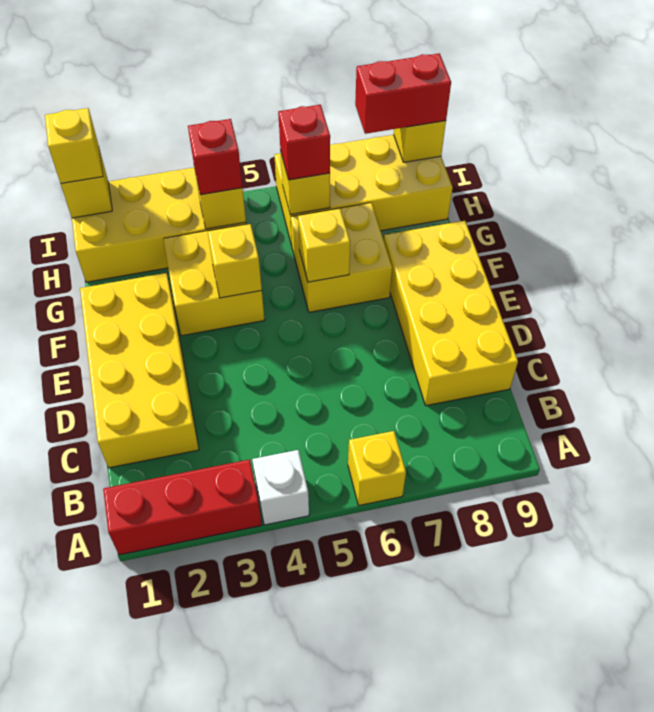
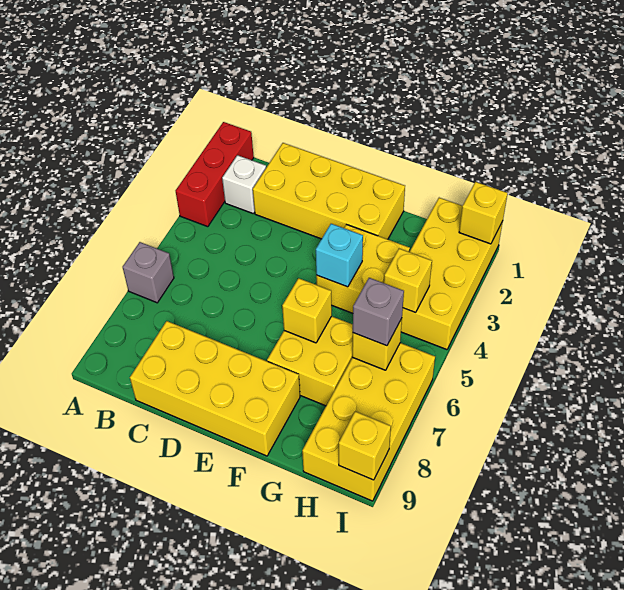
white brick A4 level 1 -> white brick B2 level 1
yellow brick A6 level 1 -> grey brick A6 level 1
yellow brick F4 level 2 -> cyan brick F4 level 2
red brick H4 level 3 -> none
red brick H6 level 3 -> grey brick H6 level 3
yellow brick I1 level 3 -> none
red brick I8:I9 level 3 -> none

